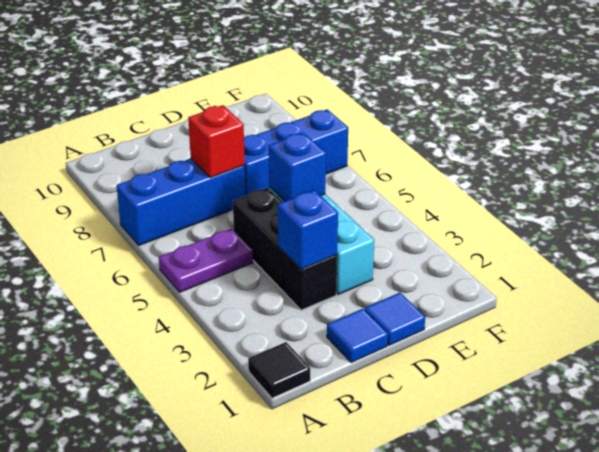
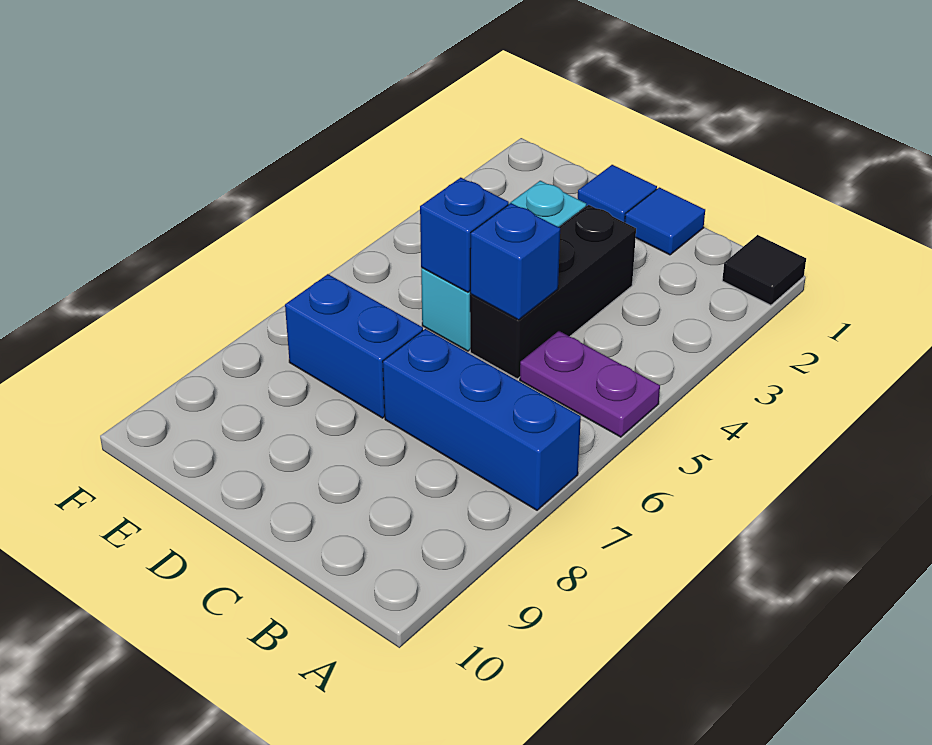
blue brick C3 level 2 -> blue brick C5 level 2
red brick C7 level 2 -> none
blue brick D7:F7 level 1 -> blue brick D7:E7 level 1

